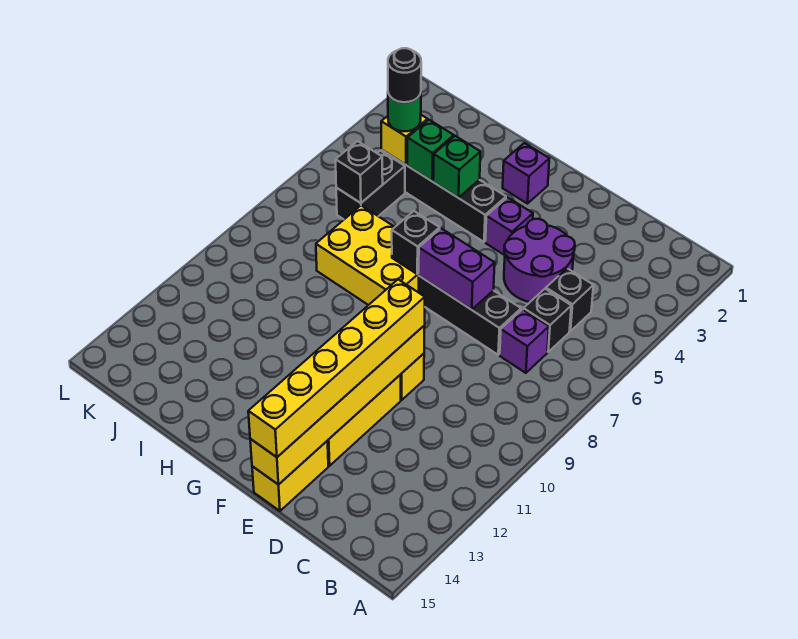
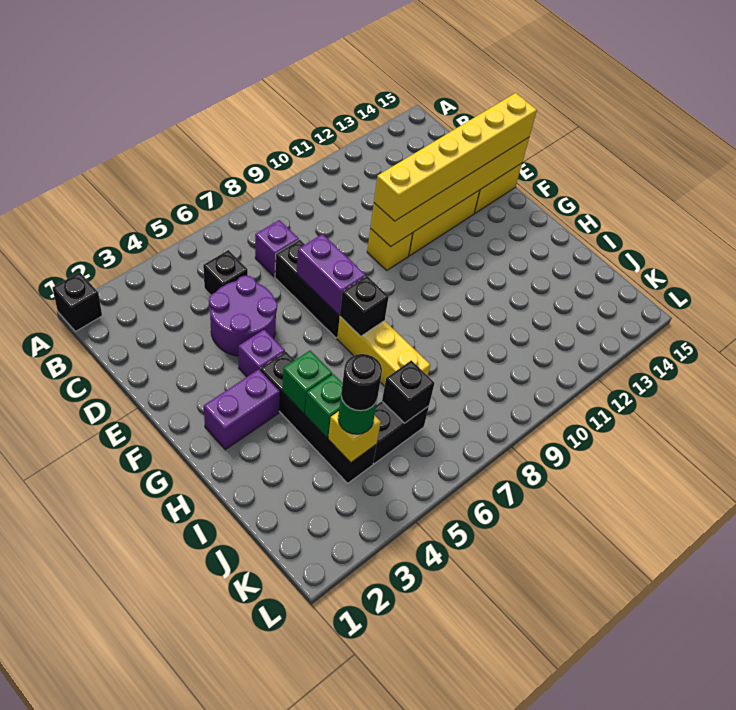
black brick C6 level 1 -> black brick A1 level 1
purple brick G2 level 1 -> purple brick G2:G3 level 1
yellow brick G7:I8 level 1 -> yellow brick G7:I7 level 1

